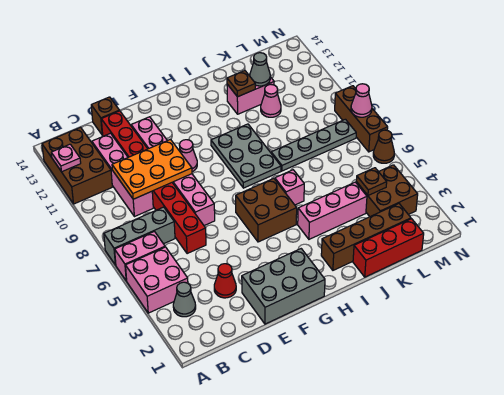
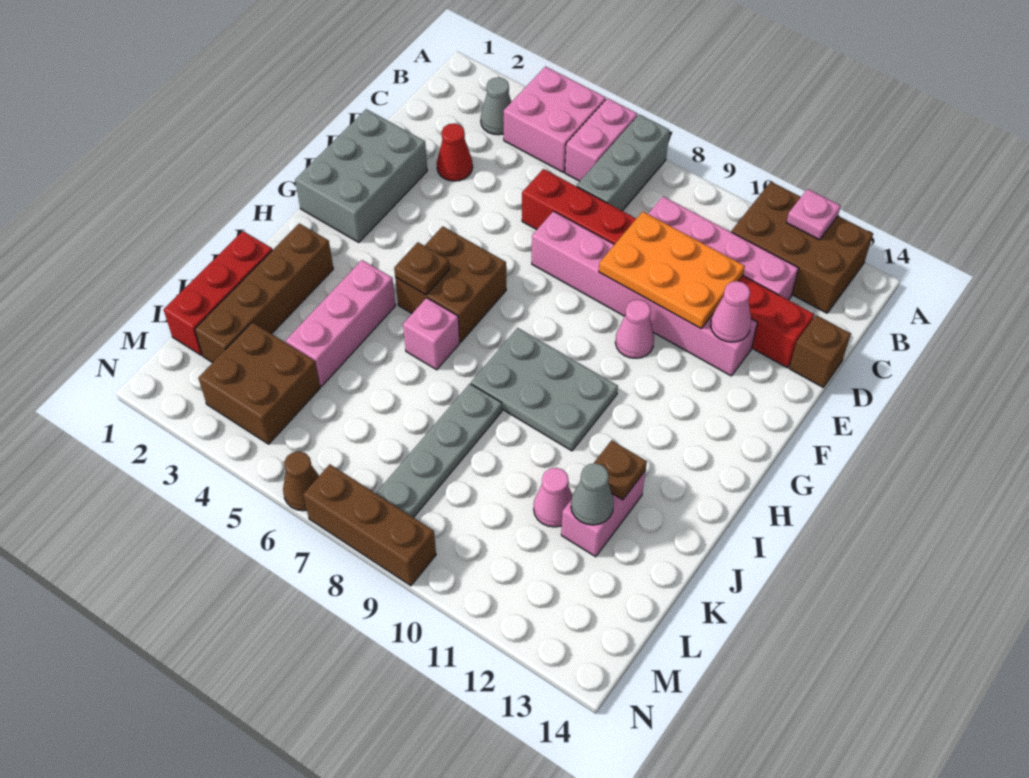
orange plate C9:E10 level 2 -> orange plate D9:E11 level 2
brown plate L4 level 2 -> brown plate H5 level 2
pink cone N8 level 2 -> pink cone E12 level 2

